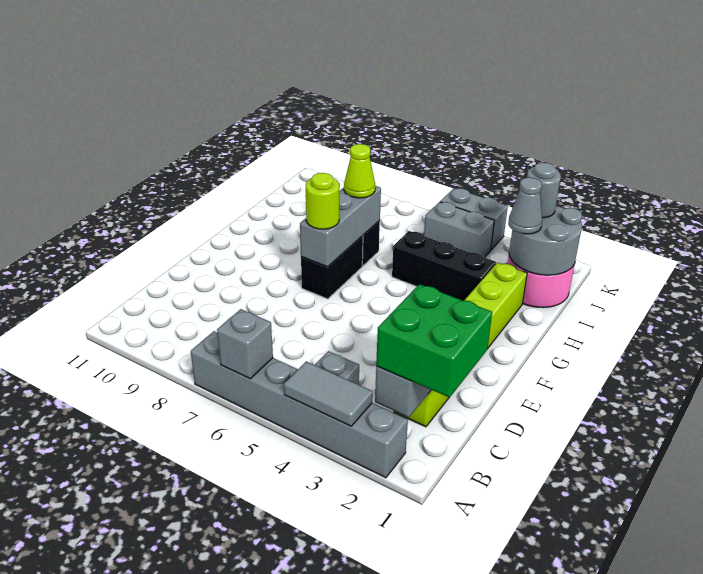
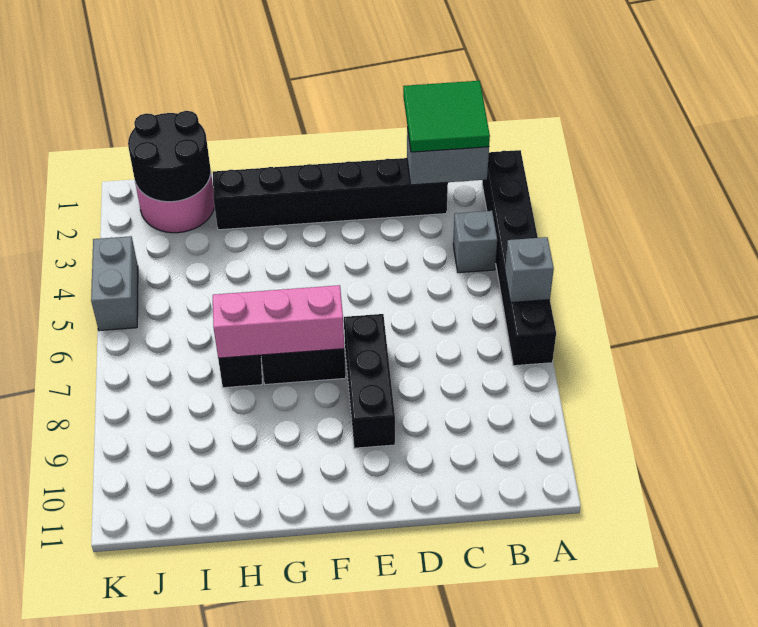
grey brick A2:A7 level 1 -> black brick A2:A7 level 1
grey tile A3:A4 level 2 -> none
green brick B1:C2 level 3 -> green tile B1:C2 level 3
lime brick C2:H2 level 1 -> black brick C2:H2 level 1
grey brick F7:H7 level 2 -> pink brick F7:H7 level 2
lime round brick F7 level 3 -> none
black brick H3:H5 level 1 -> black brick E7:E9 level 1
lime cone H7 level 3 -> none
grey round brick I1:J2 level 2 -> black round brick I1:J2 level 2
grey cone I2 level 3 -> none
grey round brick J2 level 3 -> none
grey brick J4:J5 level 1 -> none

